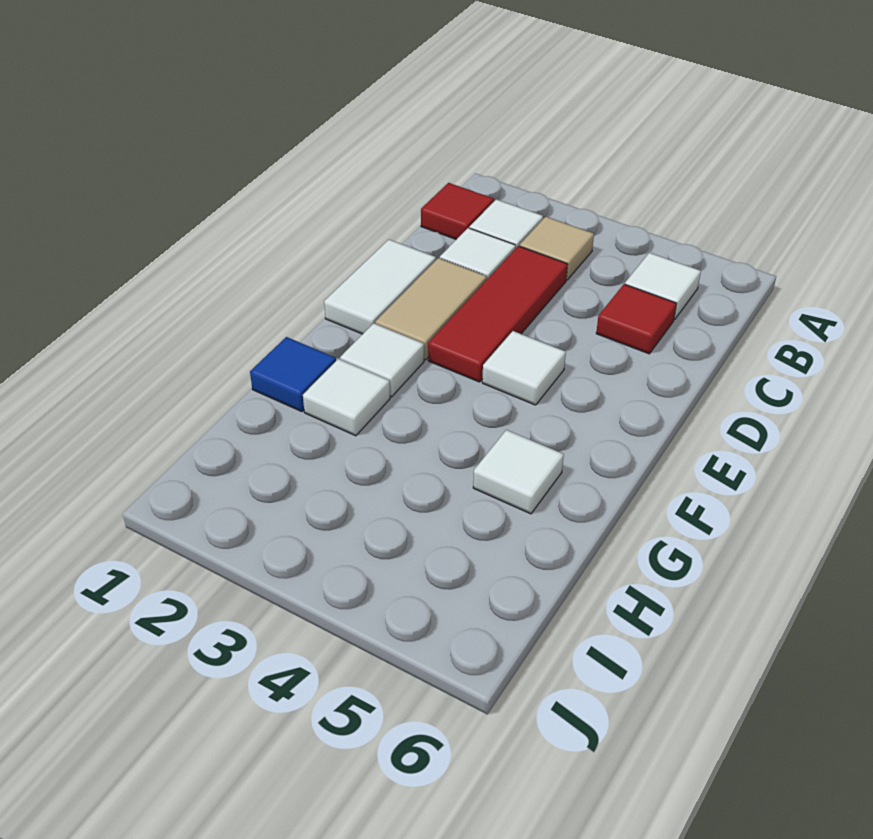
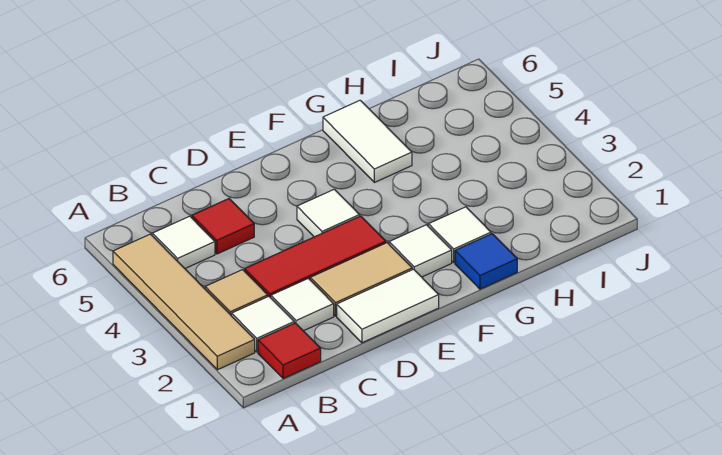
none -> tan tile A2:A5 level 1
white tile G5 level 1 -> white tile G5:G6 level 1

